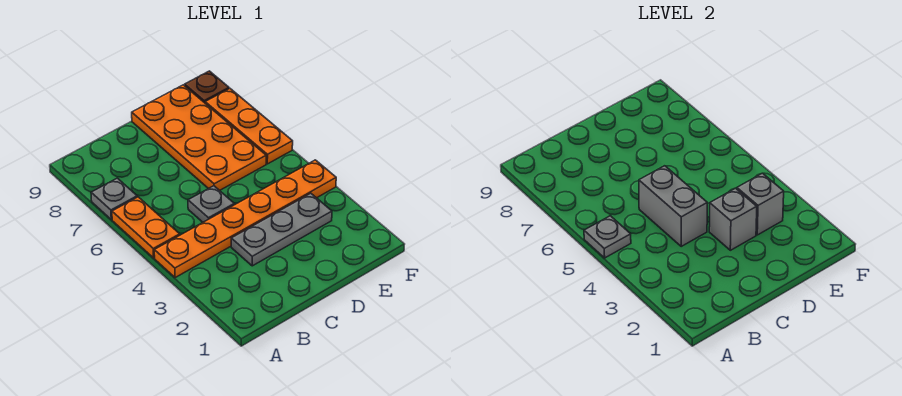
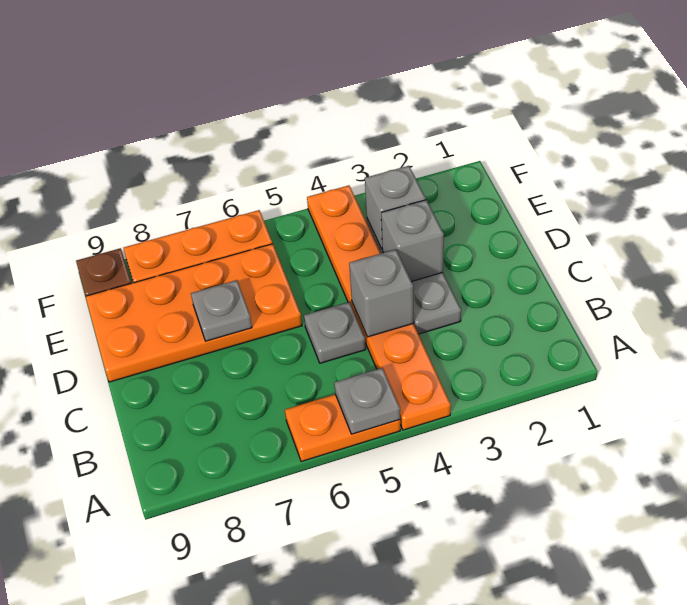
grey plate A7 level 1 -> grey plate D7 level 2
grey brick C4:C5 level 2 -> grey brick C4 level 2

